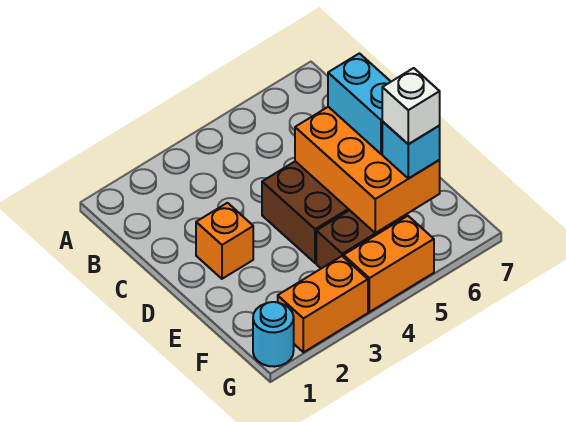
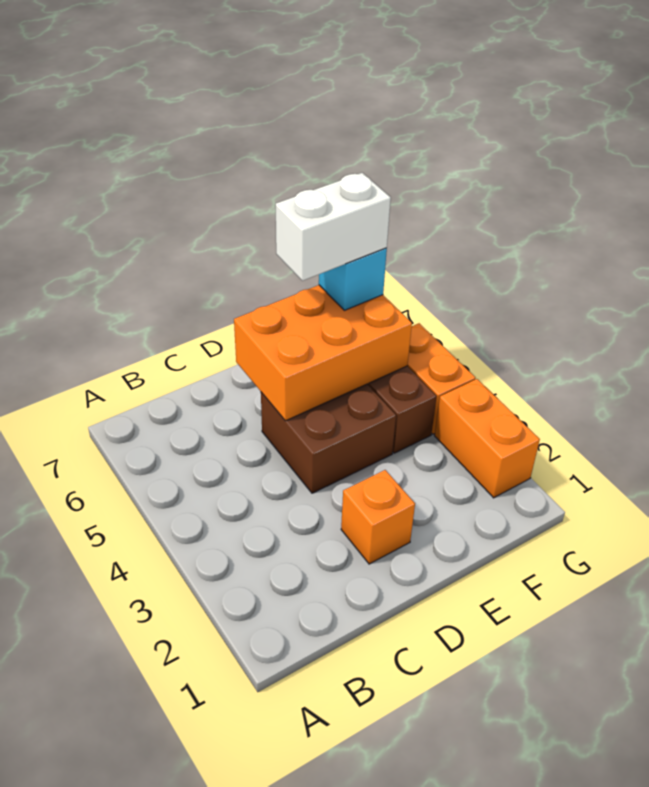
cyan brick D6:E6 level 3 -> none
white brick F6 level 4 -> white brick E6:F6 level 4
cyan round brick G1 level 1 -> none

